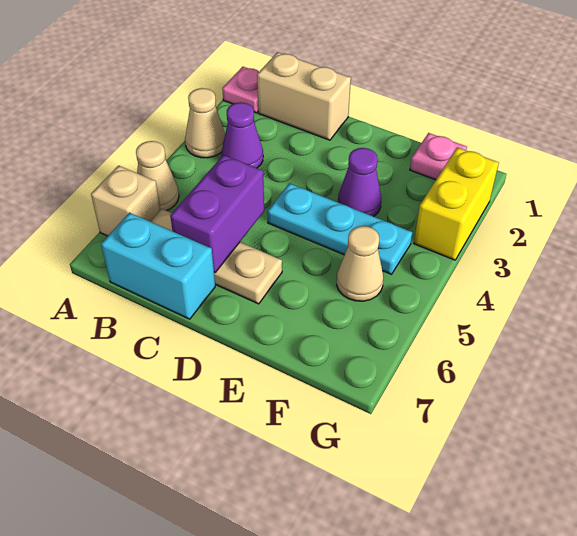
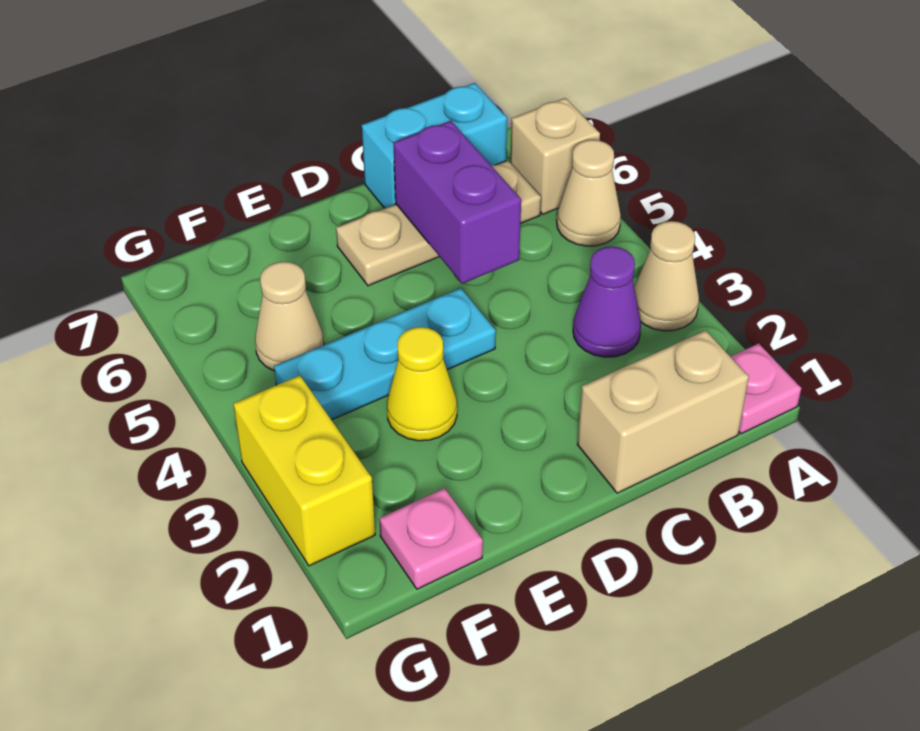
purple cone E3 level 1 -> yellow cone E3 level 1

